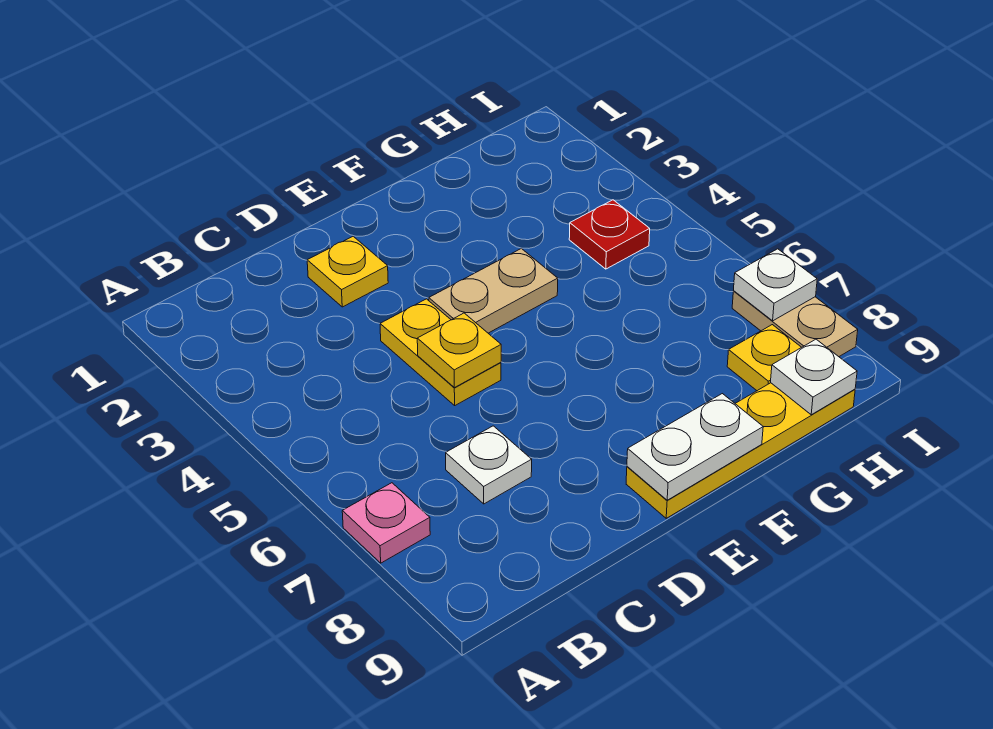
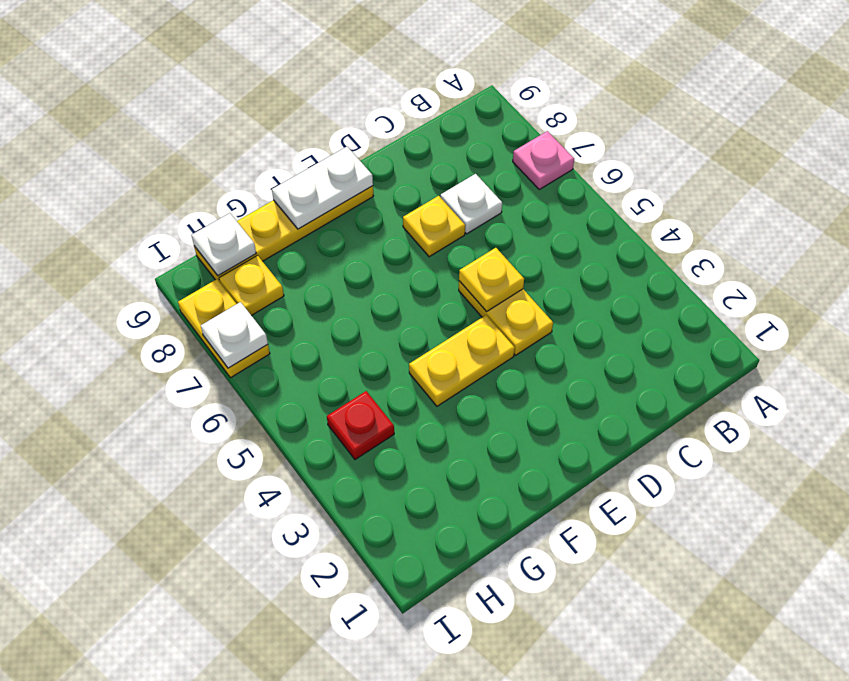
yellow plate D2 level 1 -> yellow plate D7 level 1
tan plate E4:F4 level 1 -> yellow plate E4:F4 level 1
tan plate I7:I8 level 1 -> yellow plate I7:I8 level 1

